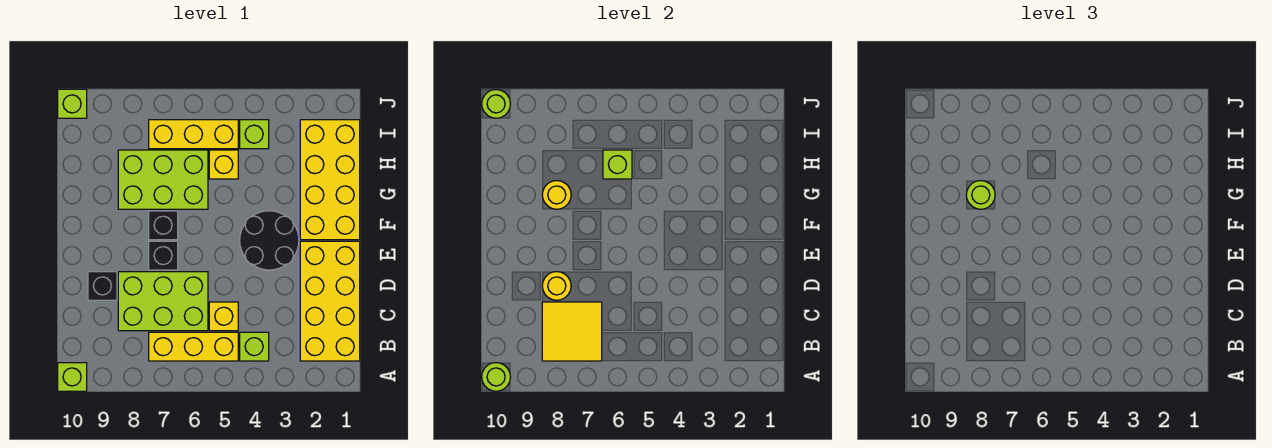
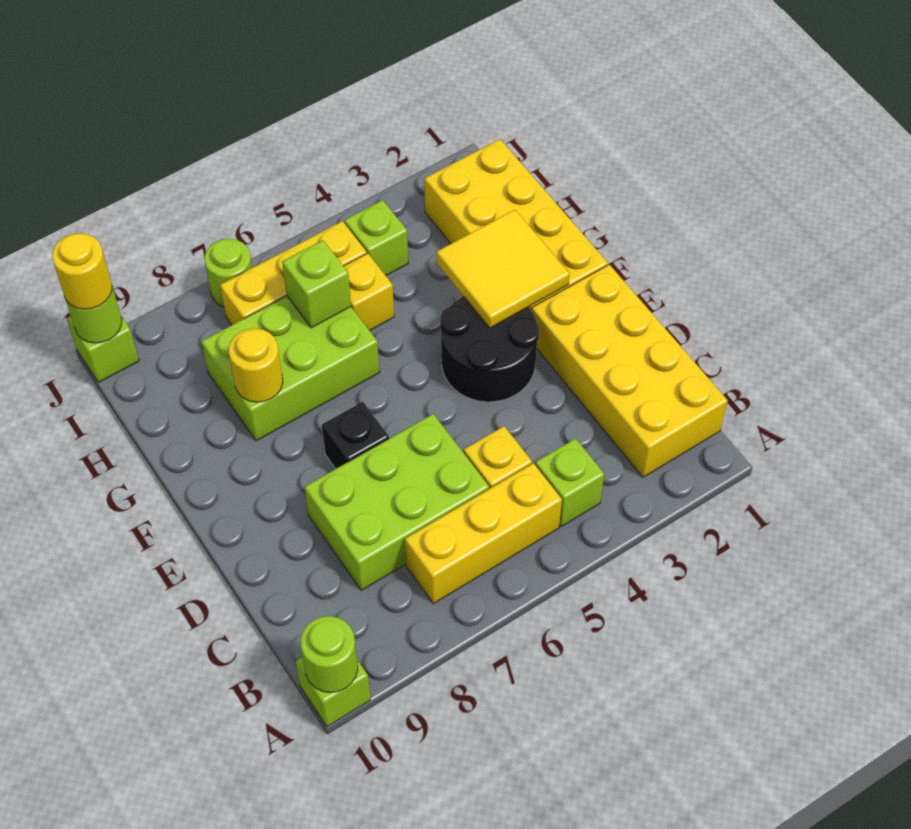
yellow tile B7:C8 level 2 -> yellow tile F2:G3 level 2
yellow round brick D8 level 2 -> yellow round brick J10 level 3
black brick D9 level 1 -> none
black brick F7 level 1 -> none
lime round brick G8 level 3 -> lime round brick J7 level 1

